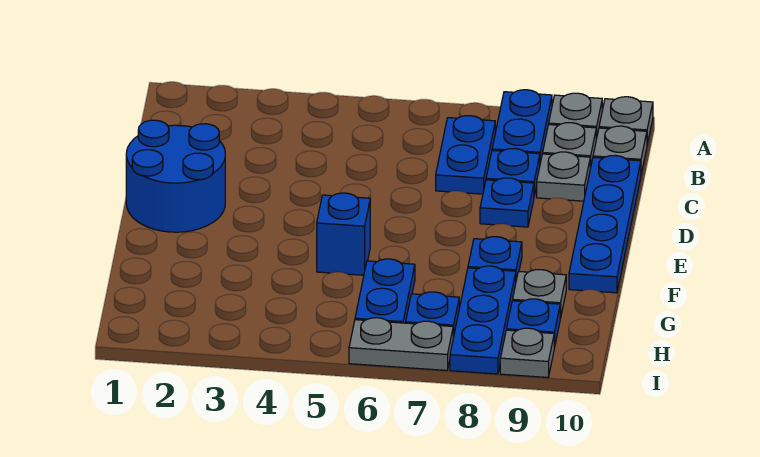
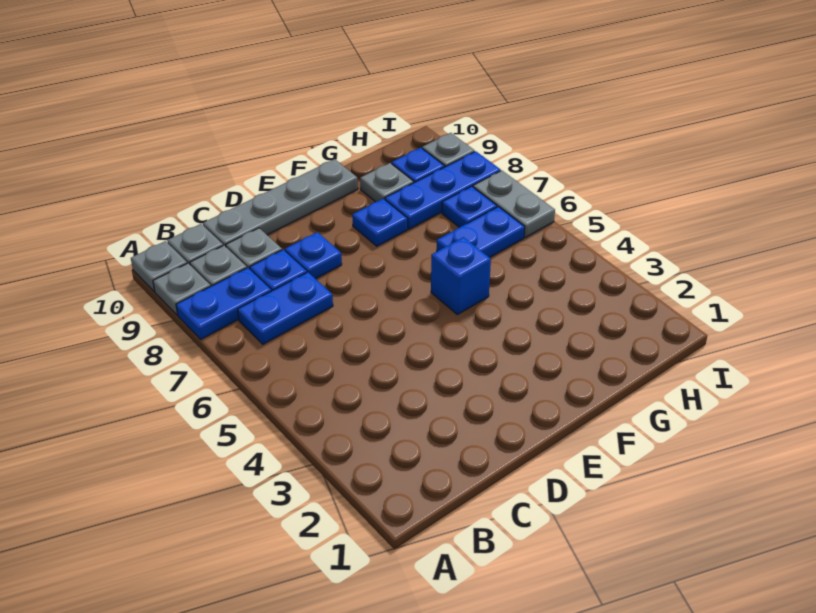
blue plate C10:F10 level 1 -> grey plate C10:F10 level 1
blue round brick D1:E2 level 1 -> none

